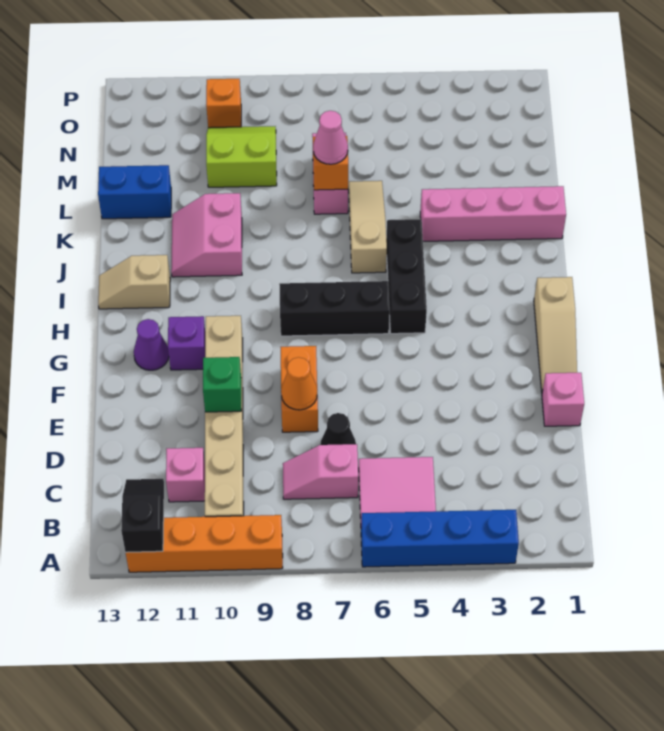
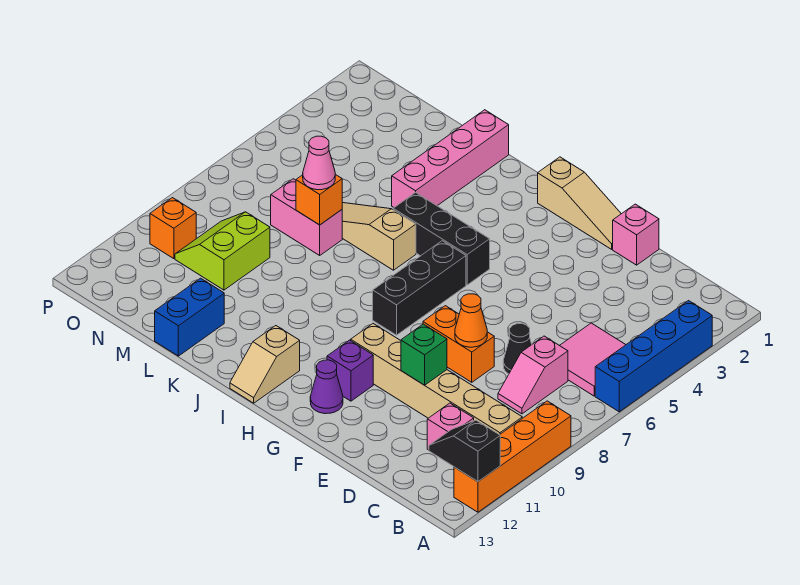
pink slope J10:K11 level 1 top 10 -> none

